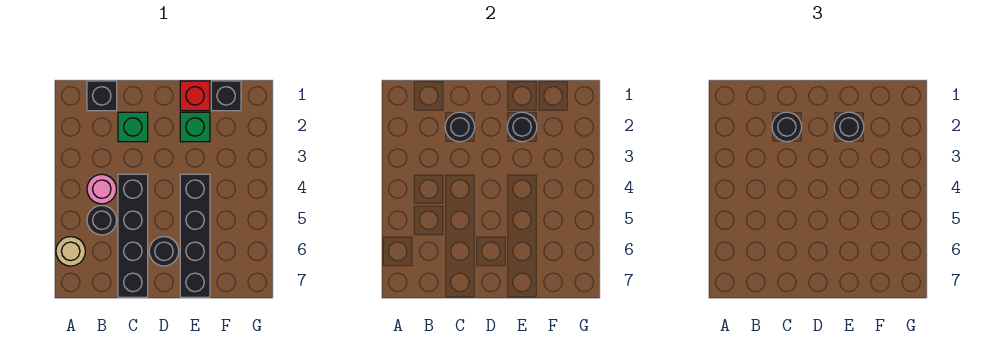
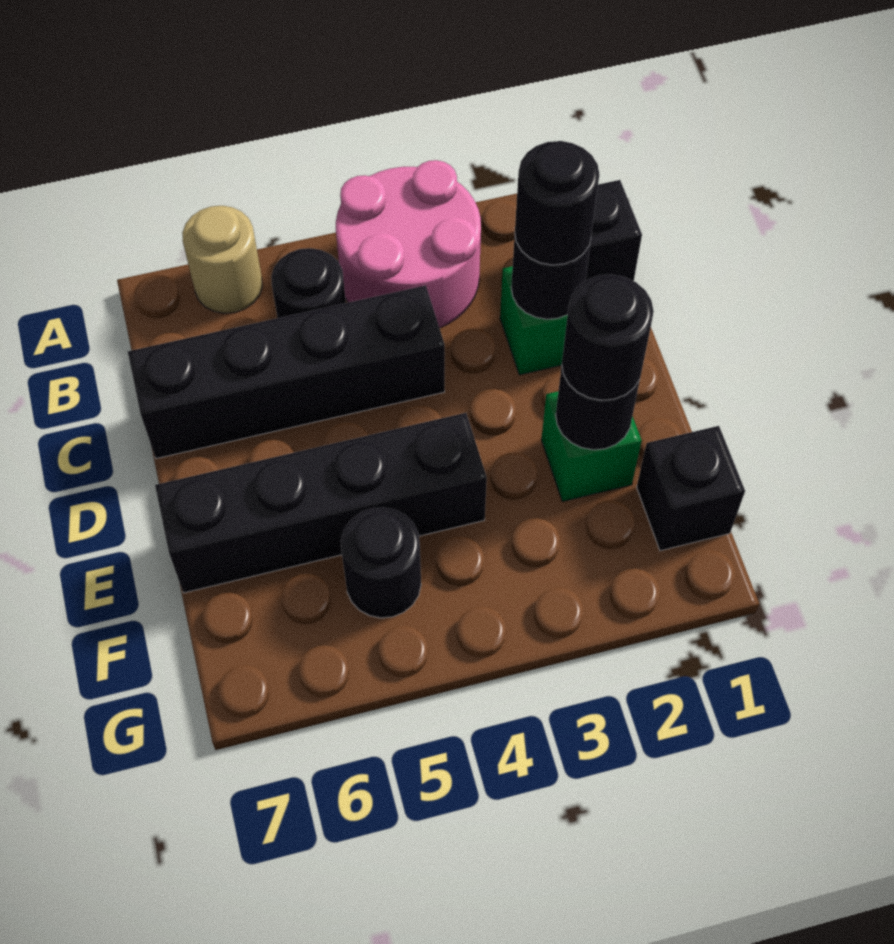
pink round brick B4 level 1 -> pink round brick A3:B4 level 1
black round brick D6 level 1 -> black round brick F5 level 1
red brick E1 level 1 -> none

